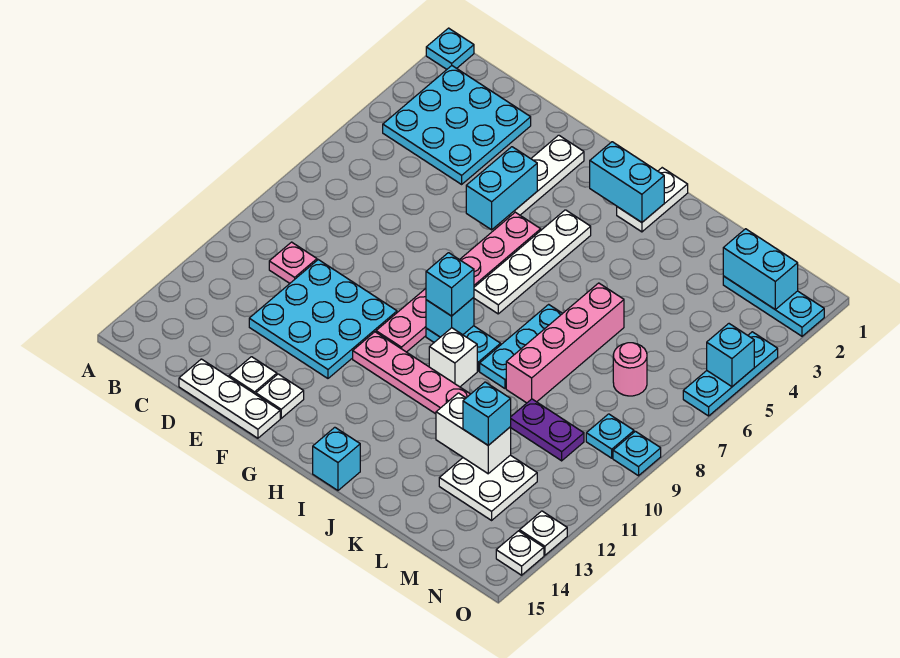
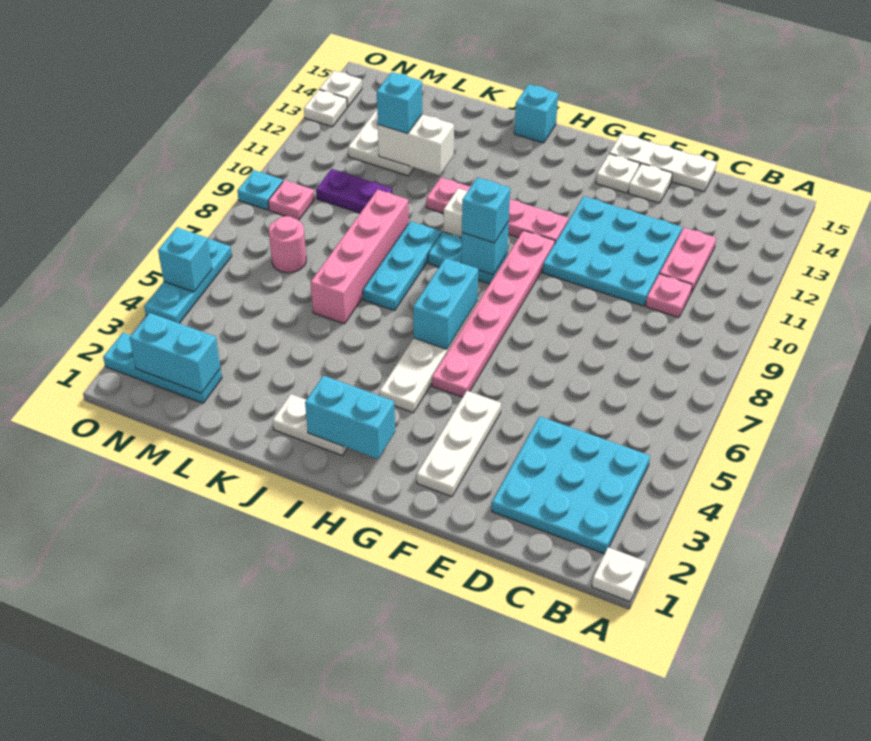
cyan plate A1 level 1 -> white plate A1 level 1
none -> pink plate C11:C12 level 1
cyan brick F4:F5 level 2 -> cyan brick H6:H7 level 2
white plate I1:I2 level 1 -> white plate I2:J2 level 1
cyan plate N9 level 1 -> pink plate N9 level 1

